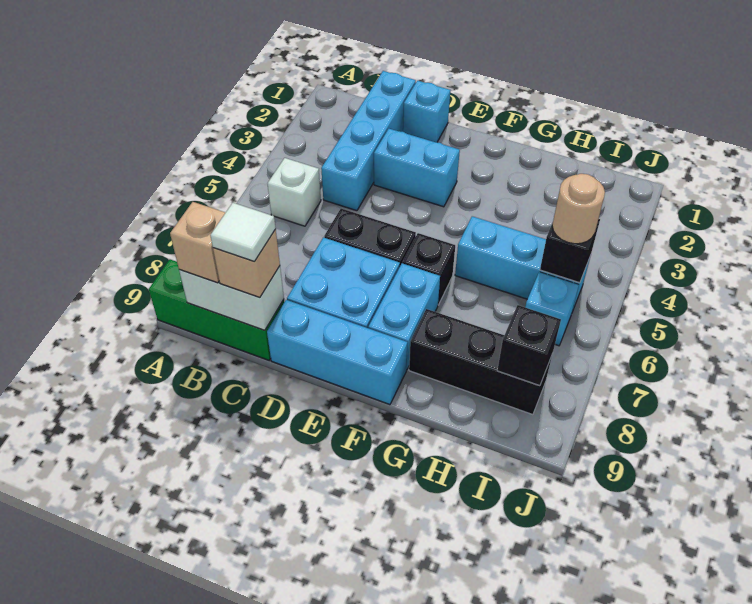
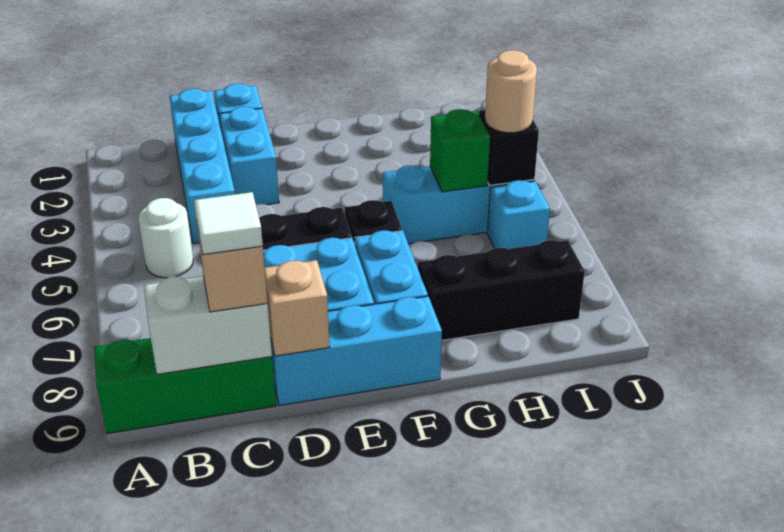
white brick B5 level 1 -> white round brick B5 level 1
tan brick B9 level 3 -> tan brick D9 level 2
cyan brick D3:E3 level 1 -> cyan brick D2:D3 level 1
none -> green brick H5 level 2
black brick I8 level 2 -> none

